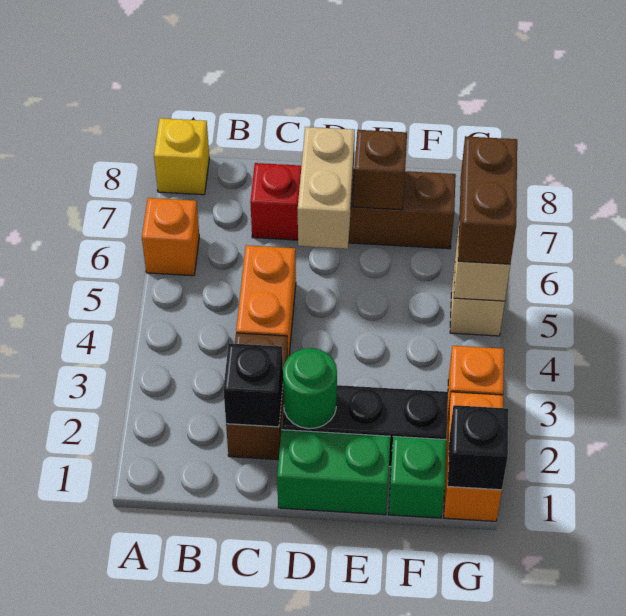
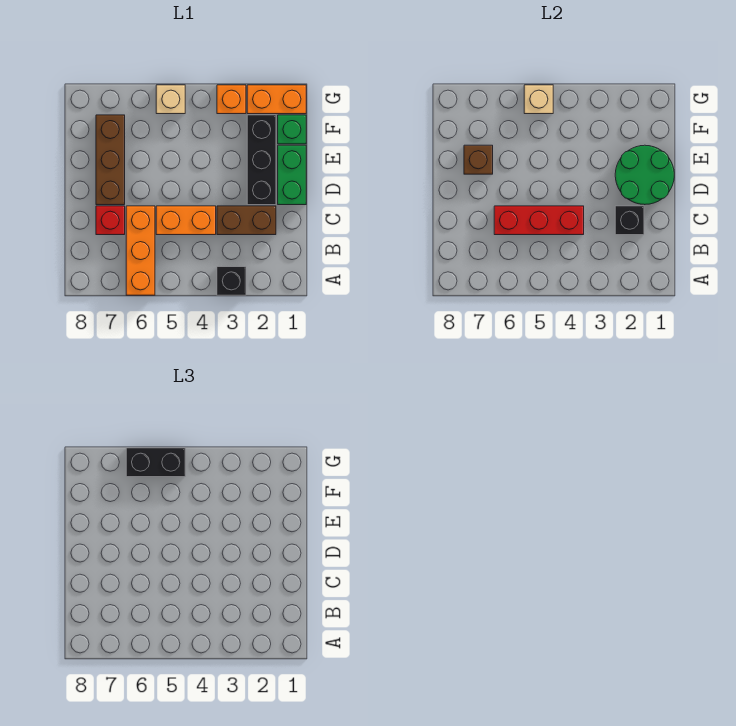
orange brick A6 level 1 -> orange brick A6:C6 level 1
yellow brick A8 level 1 -> none
none -> red brick C4:C6 level 2
green round brick D2 level 2 -> green round brick D1:E2 level 2
tan brick D6:D7 level 2 -> none
black brick G1 level 2 -> black brick A3 level 1
brown brick G5:G6 level 3 -> black brick G5:G6 level 3

